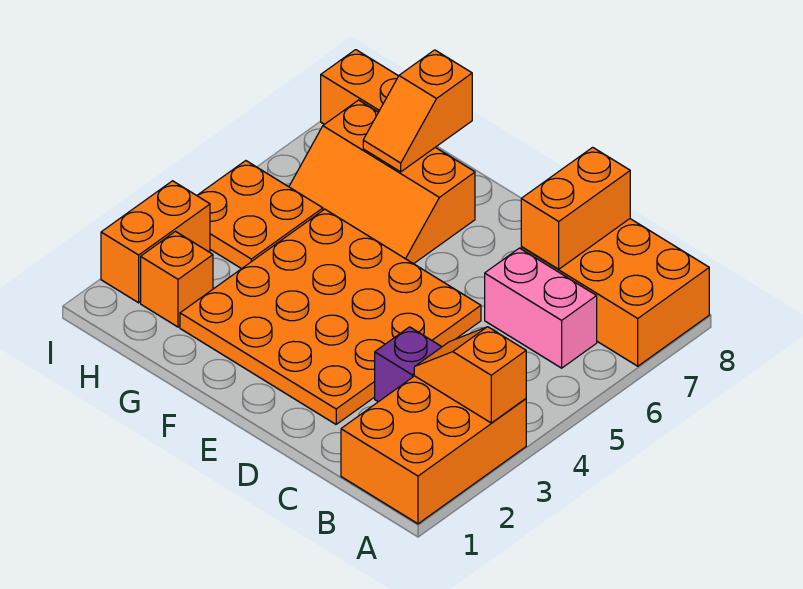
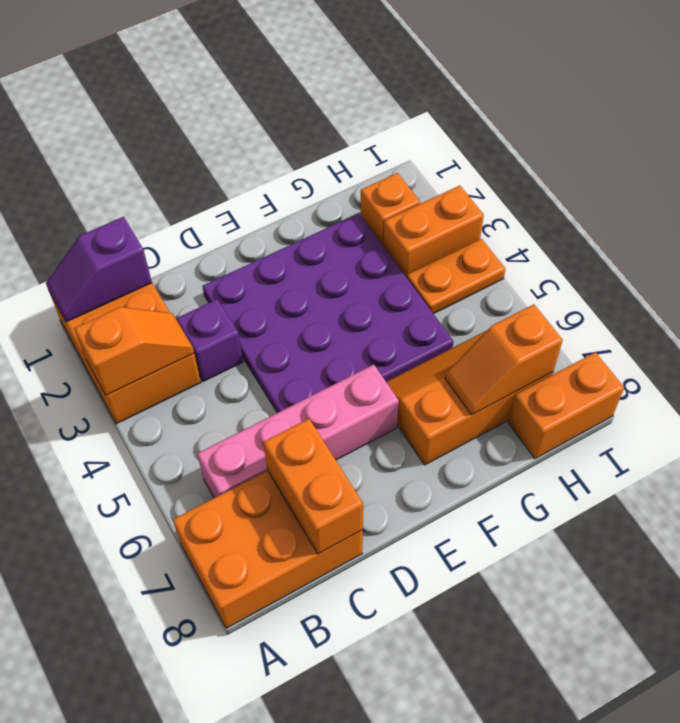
none -> purple slope A1:B1 level 2 top B
pink brick B6:C6 level 1 -> pink brick B6:E6 level 1
orange plate D2:G5 level 1 -> purple plate D2:G5 level 1
orange slope G7:G8 level 2 top 8 -> orange slope G7:H7 level 2 top H
orange plate H4:I5 level 1 -> orange plate H4:I4 level 1
orange brick I2:I3 level 1 -> orange brick H3:I3 level 1

